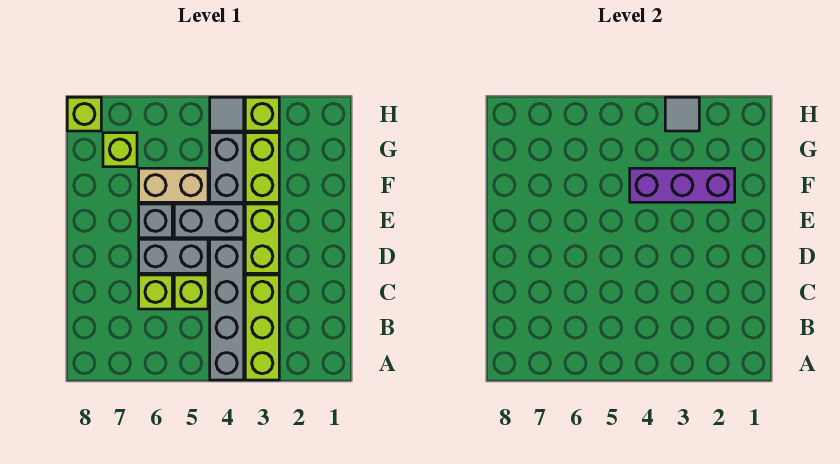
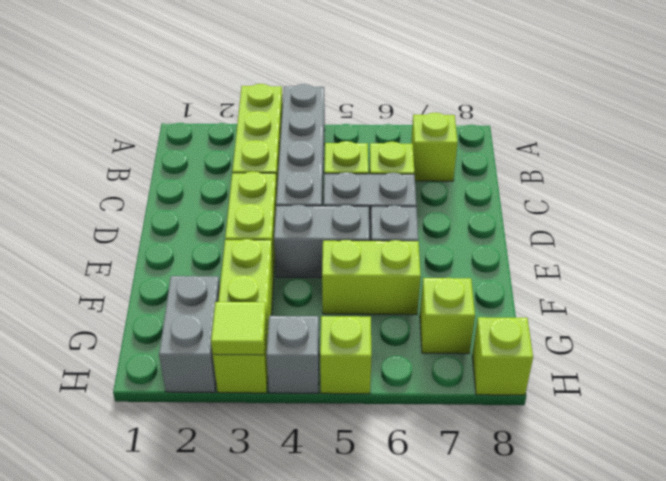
none -> lime brick B7 level 1
purple brick F2:F4 level 2 -> none
grey brick F4:G4 level 1 -> grey brick G2:H2 level 1
tan brick F5:F6 level 1 -> lime brick F5:F6 level 1
grey tile H3 level 2 -> lime tile H3 level 2
grey tile H4 level 1 -> grey brick H4 level 1
none -> lime brick H5 level 1

